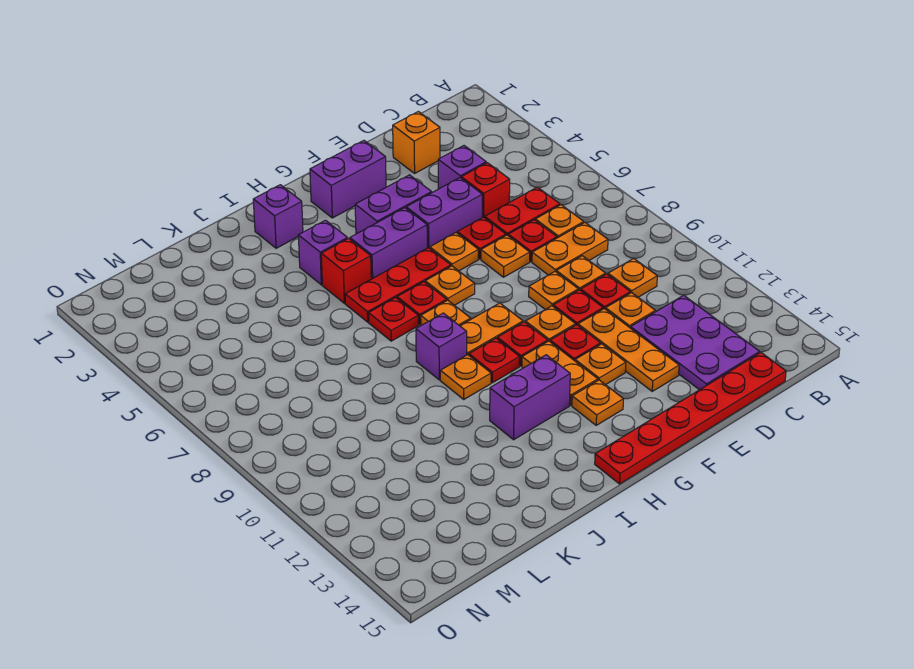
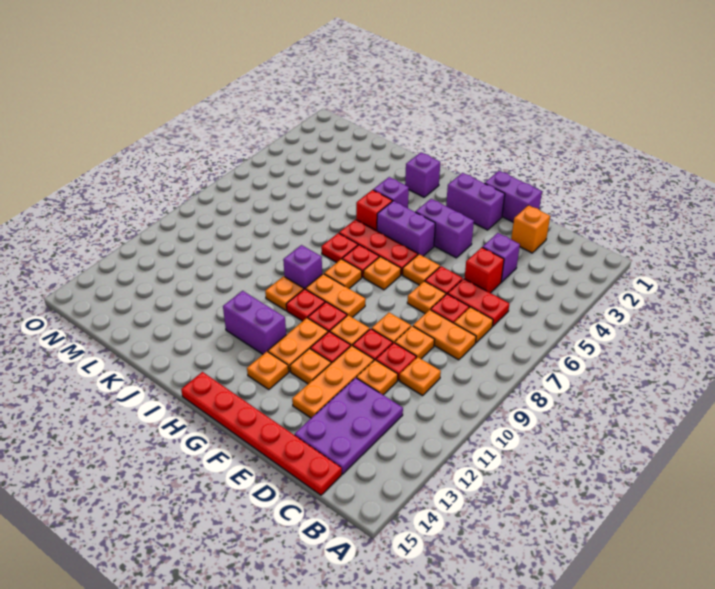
purple brick E5:F5 level 1 -> purple brick E1:F1 level 1

